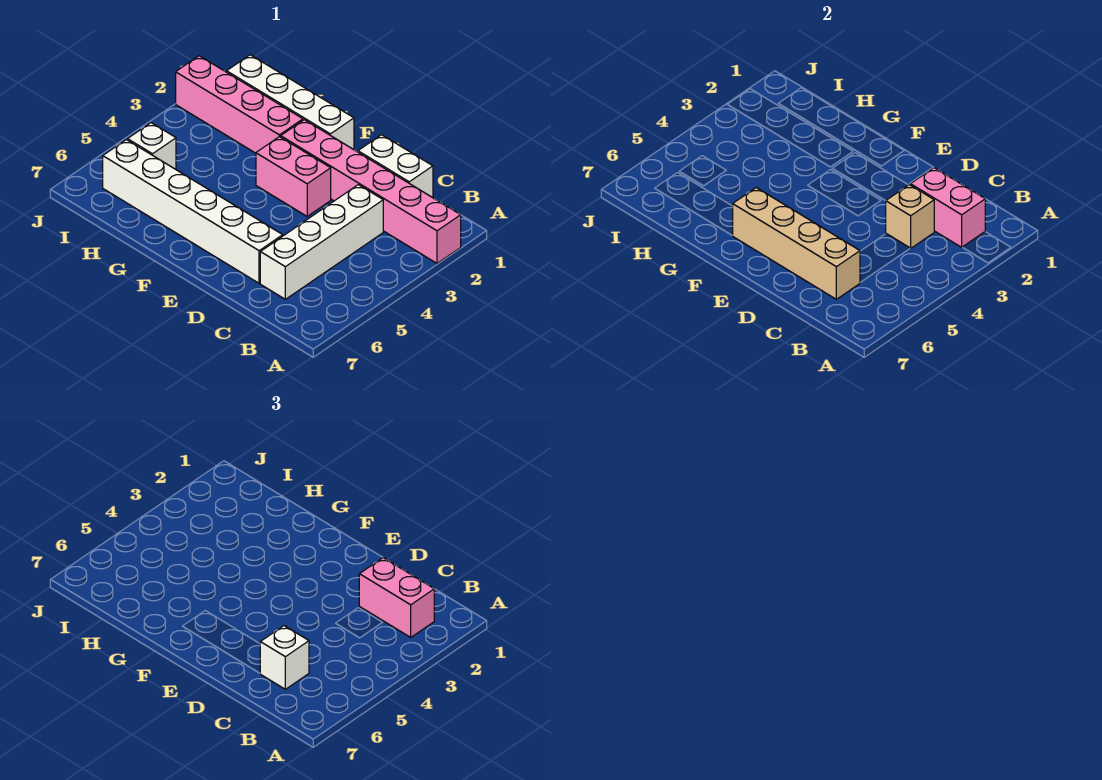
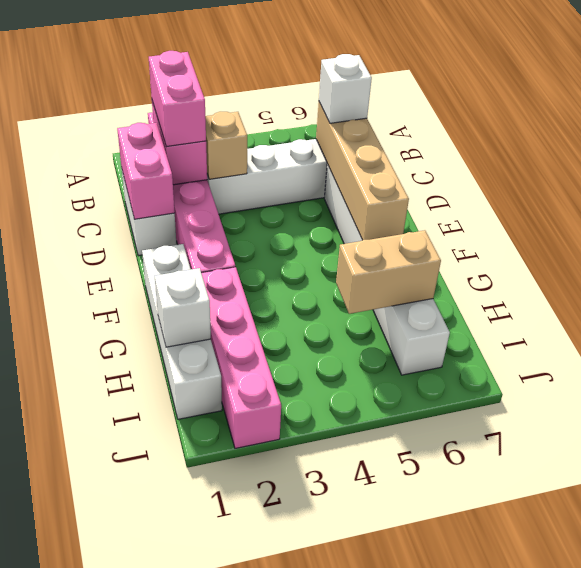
pink brick E3:F3 level 1 -> pink brick C1:D1 level 2
none -> tan brick H5:H6 level 2
white brick I5 level 1 -> white brick H1 level 2

